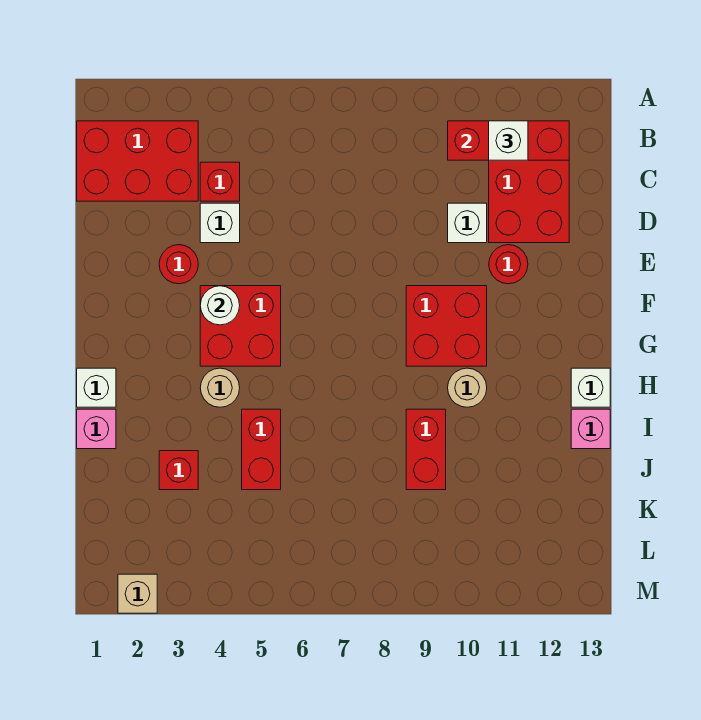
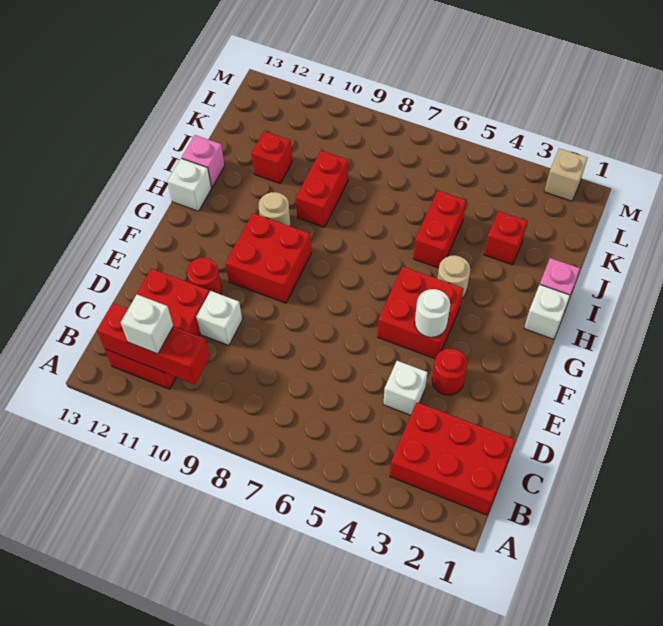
red brick C4 level 1 -> red brick J11 level 1

